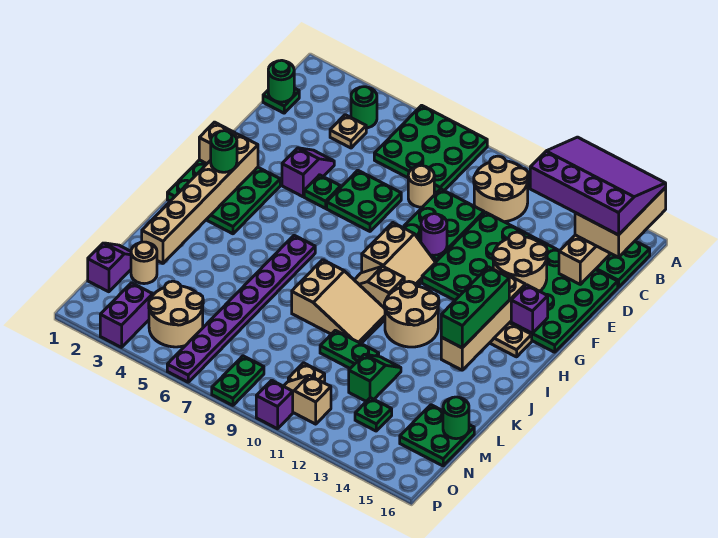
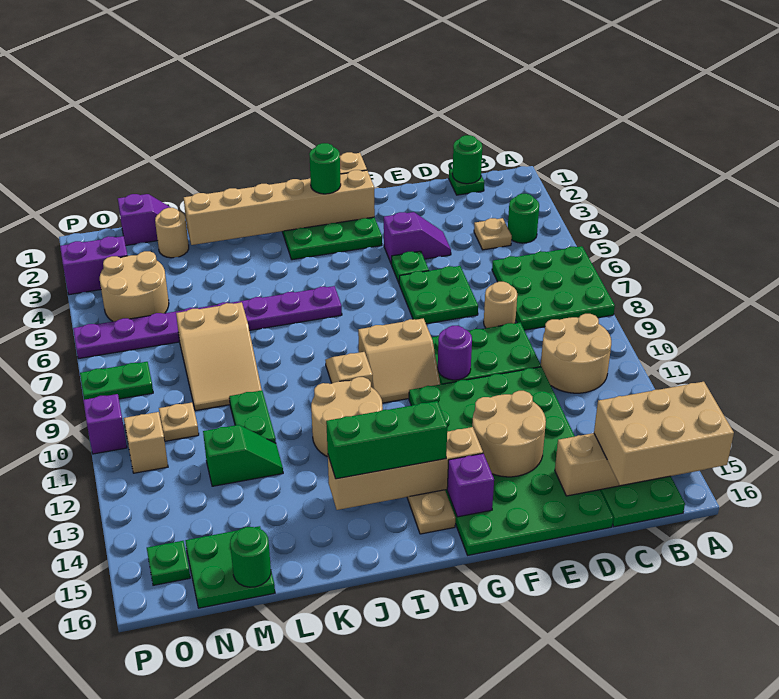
purple slope A13:C16 level 4 top C -> none
tan slope J8:K10 level 1 top 8 -> tan slope L7:M9 level 1 top 7
green plate N13 level 1 -> green plate O15 level 1

